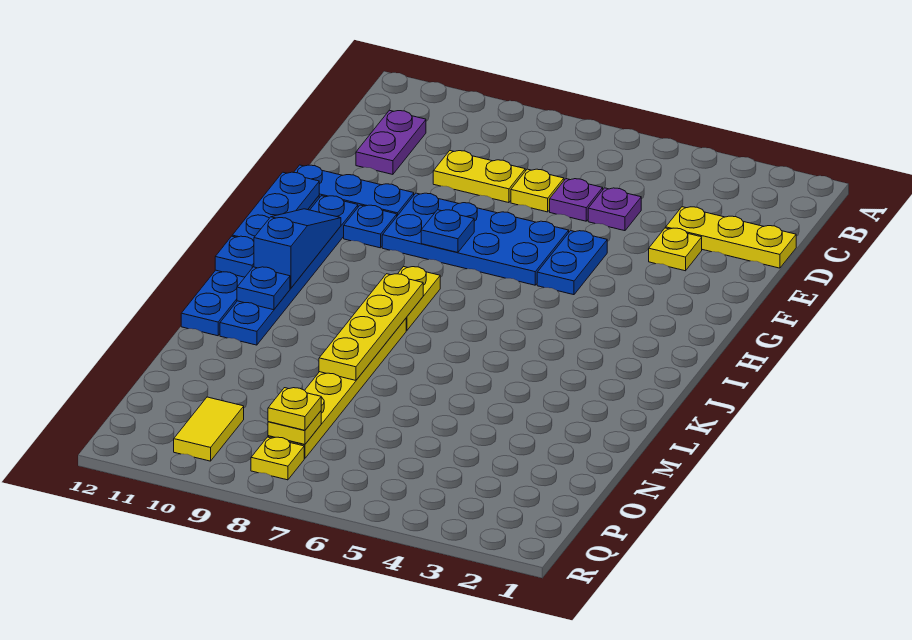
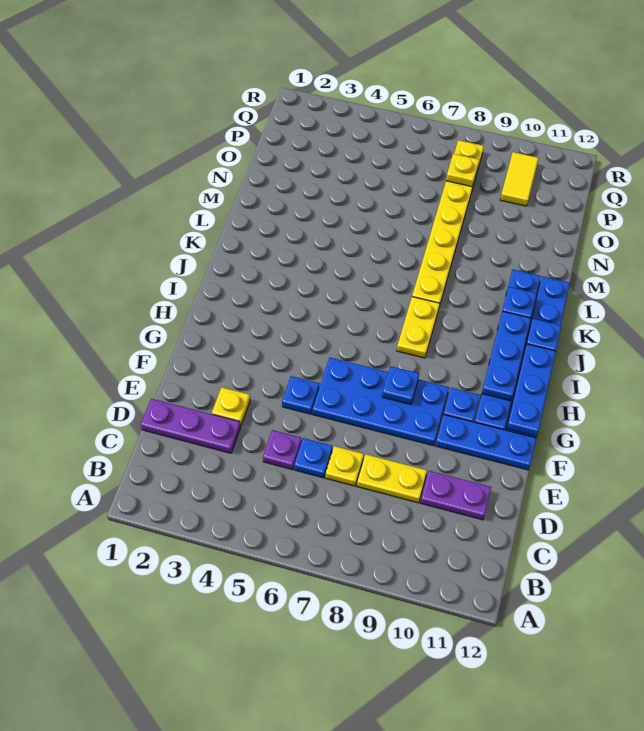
purple plate C11:D11 level 1 -> purple plate D10:D11 level 1
yellow plate D1:D3 level 1 -> purple plate D1:D3 level 1
purple plate D6 level 1 -> blue plate D6 level 1
blue plate F5:G5 level 1 -> blue plate F5 level 1
blue slope H11:J11 level 2 top J -> blue plate H11:J11 level 2
yellow plate J8:M8 level 2 -> none
yellow plate P8 level 3 -> none

